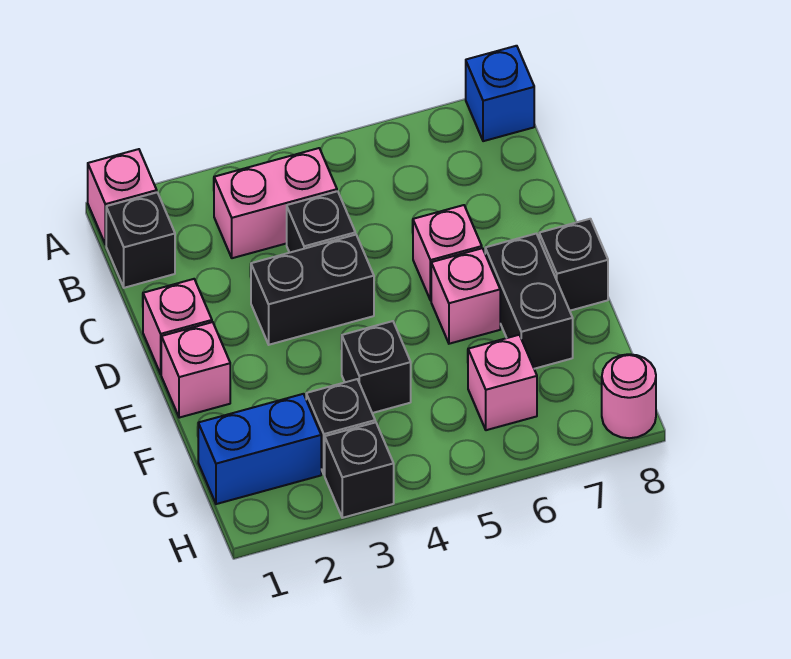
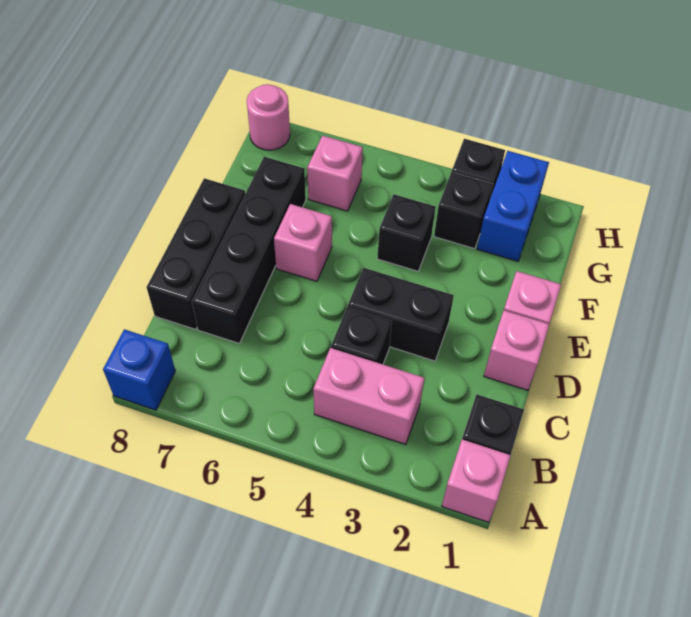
pink brick D6 level 1 -> none
black brick E7:F7 level 1 -> black brick C7:F7 level 1
black brick E8 level 1 -> black brick C8:E8 level 1
blue brick G1:G2 level 1 -> blue brick G2:H2 level 1

